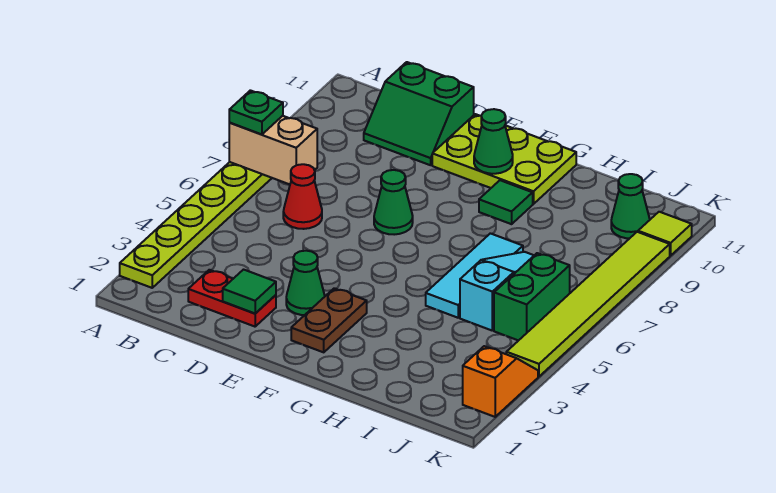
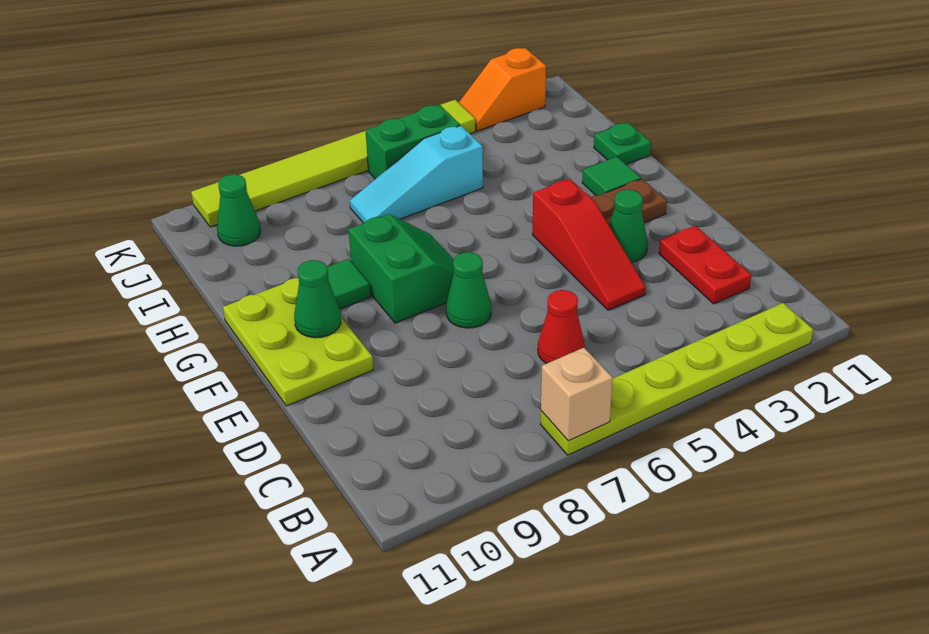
tan brick A7:B7 level 2 -> tan brick A7 level 2
green plate A7 level 3 -> green plate H1 level 1
green slope C10:D11 level 1 top 11 -> green slope F7:G8 level 1 top 8
green tile D2 level 2 -> green tile G2 level 1
none -> red slope D4:F4 level 1 top F
cyan tile H5:H7 level 1 -> none

